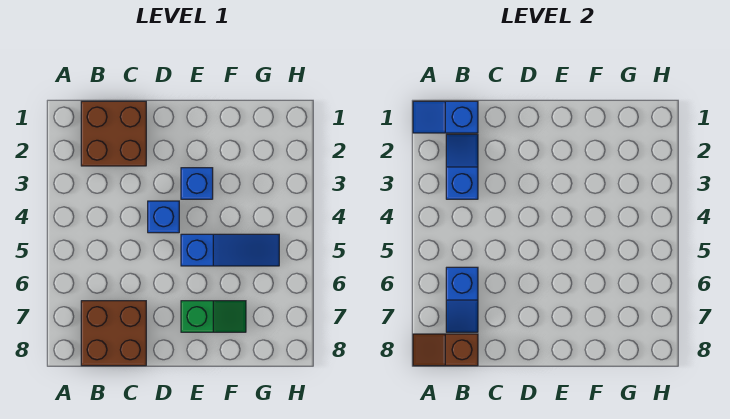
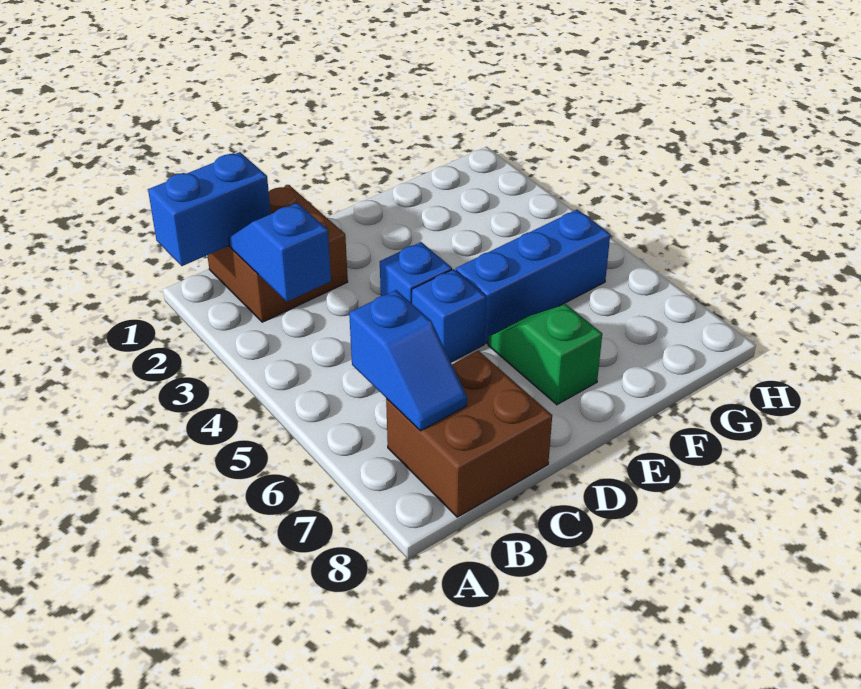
blue slope A1:B1 level 2 top B -> blue brick A1:B1 level 2
brown slope A8:B8 level 2 top B -> none
blue brick E3 level 1 -> blue brick D5 level 1
blue slope E5:G5 level 1 top E -> blue brick E5:G5 level 1
green slope E7:F7 level 1 top E -> green slope E6:E7 level 1 top 7

